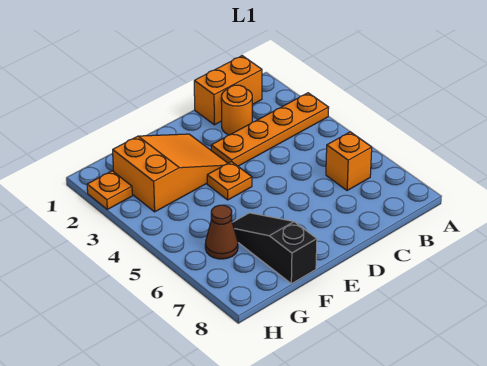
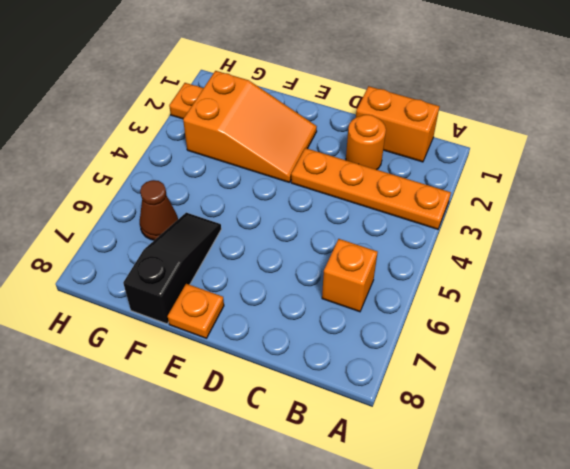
orange plate E4 level 1 -> orange plate E8 level 1

